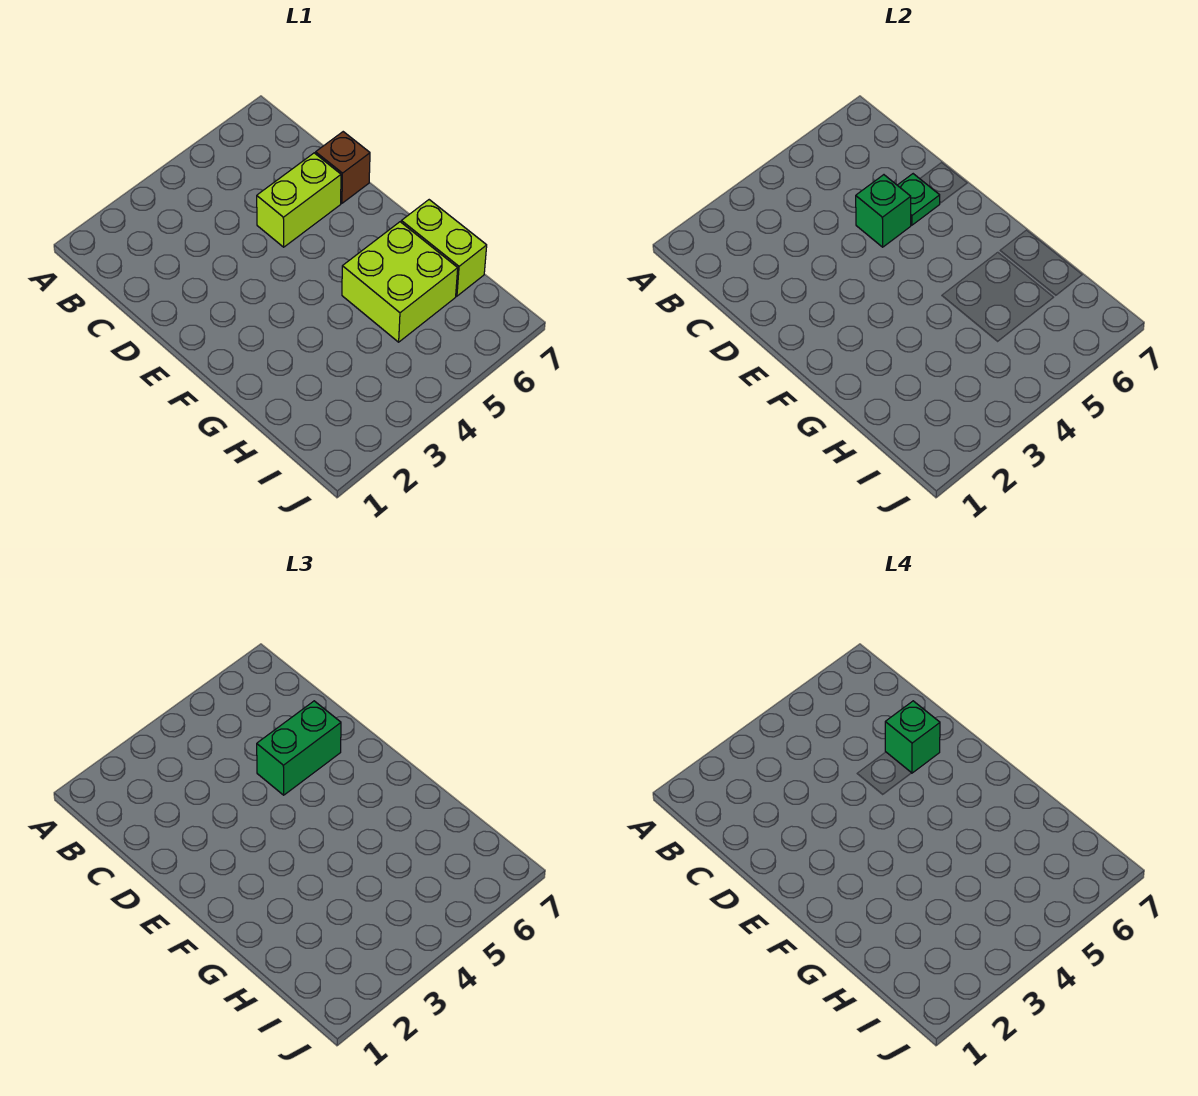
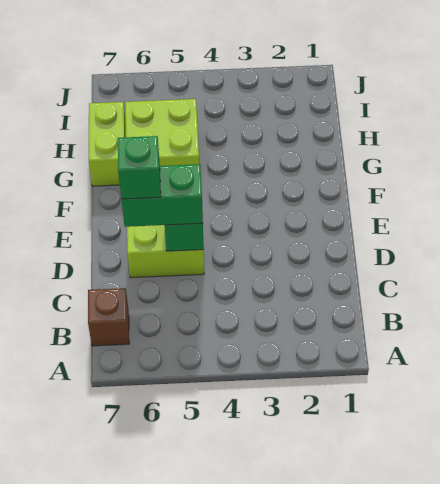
green plate D6 level 2 -> none
brown brick D7 level 1 -> brown brick B7 level 1

